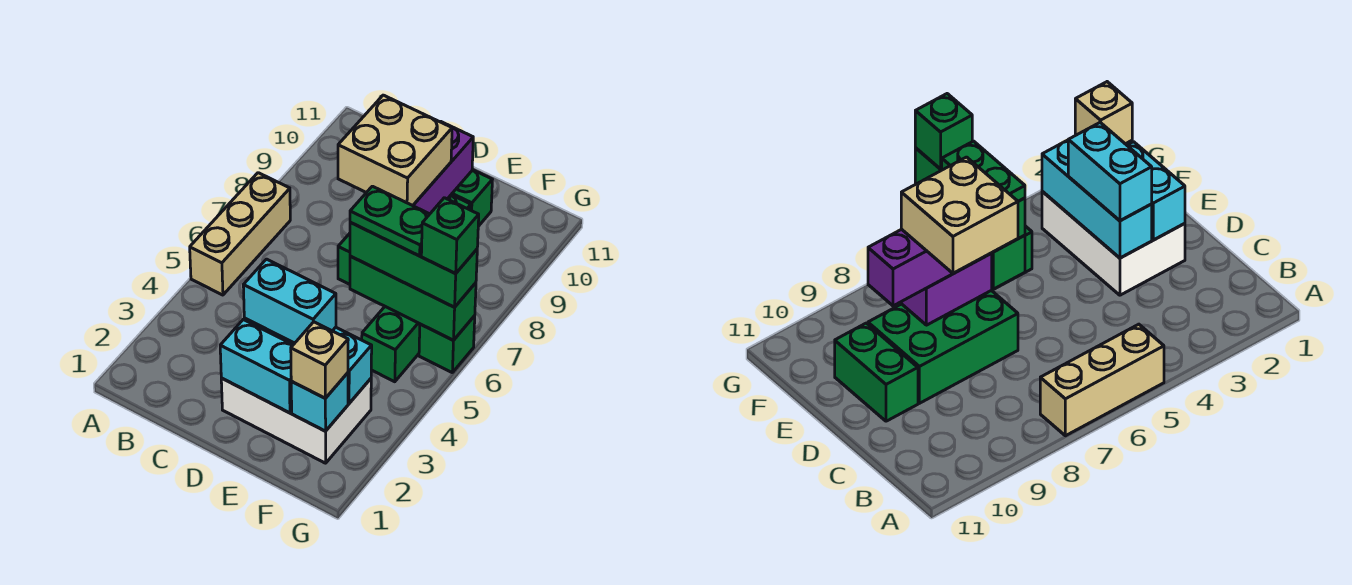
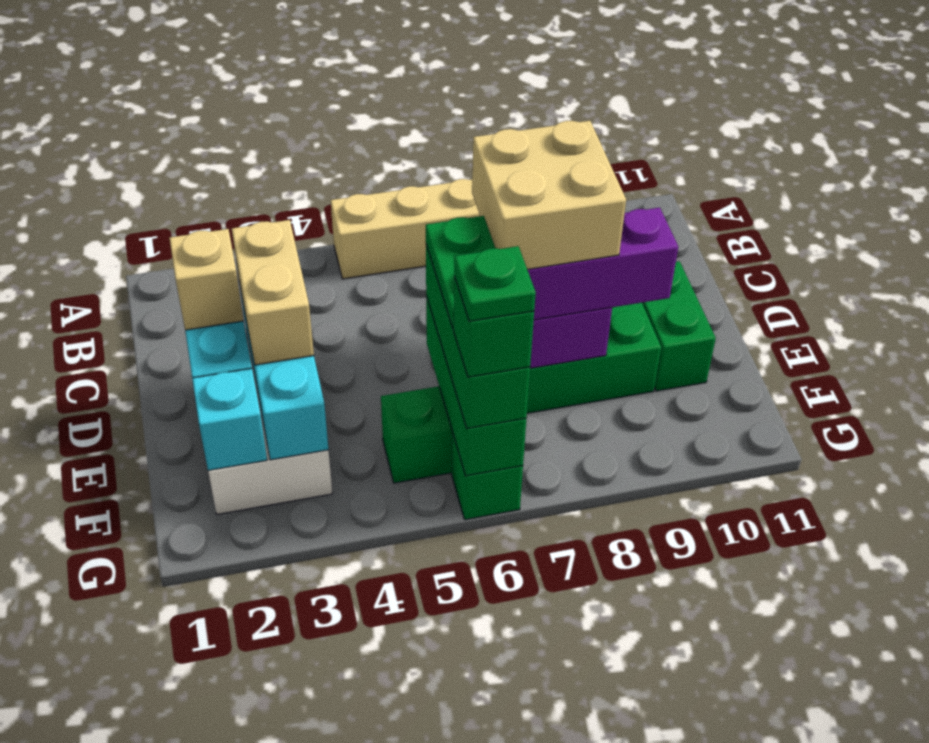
cyan brick D3:E3 level 3 -> tan brick D3:E3 level 3
tan brick F2 level 3 -> tan brick D2 level 3
none -> green plate G6 level 5

